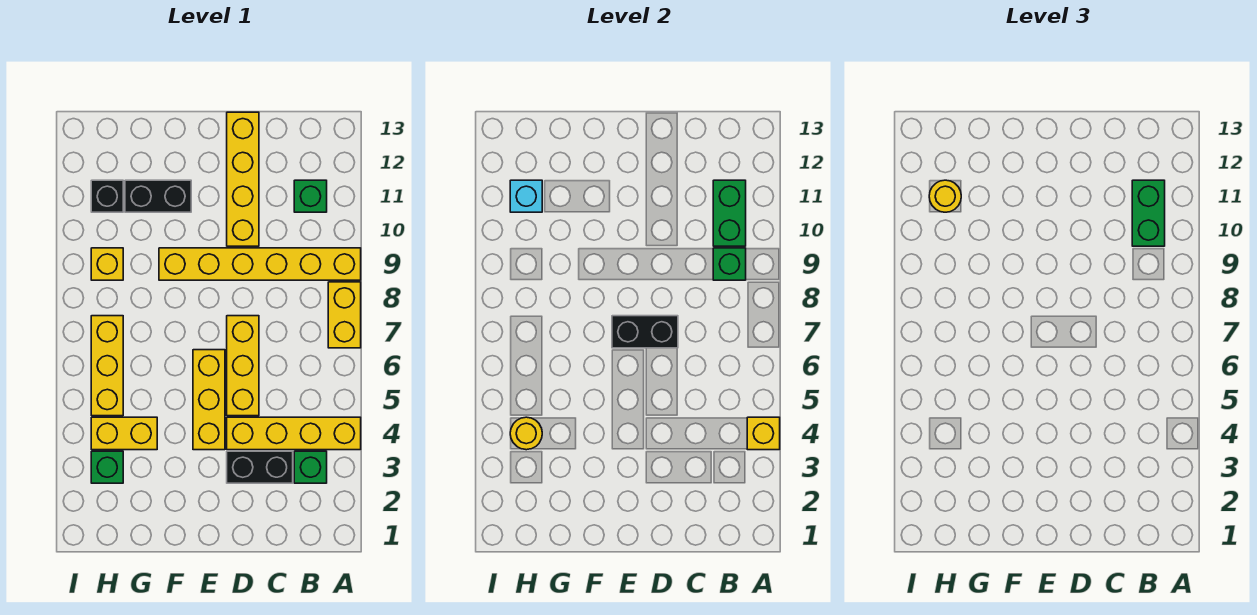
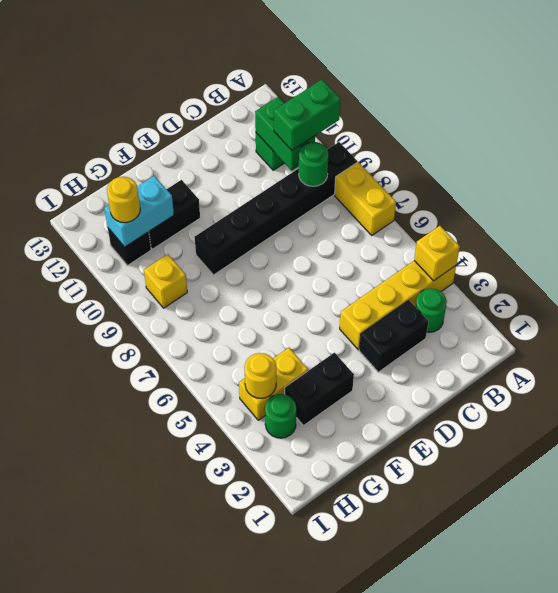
yellow brick A9:F9 level 1 -> black brick A9:F9 level 1
green brick B3 level 1 -> green round brick B3 level 1
green brick B9 level 2 -> green round brick B9 level 2
green brick B10:B11 level 3 -> green brick A10:B10 level 3
yellow brick D5:D7 level 1 -> none
black brick D7:E7 level 2 -> black brick F3:G3 level 1
yellow brick D10:D13 level 1 -> none
yellow brick E4:E6 level 1 -> none
green brick H3 level 1 -> green round brick H3 level 1
yellow brick H5:H7 level 1 -> none
cyan brick H11 level 2 -> cyan brick G11:H11 level 2

